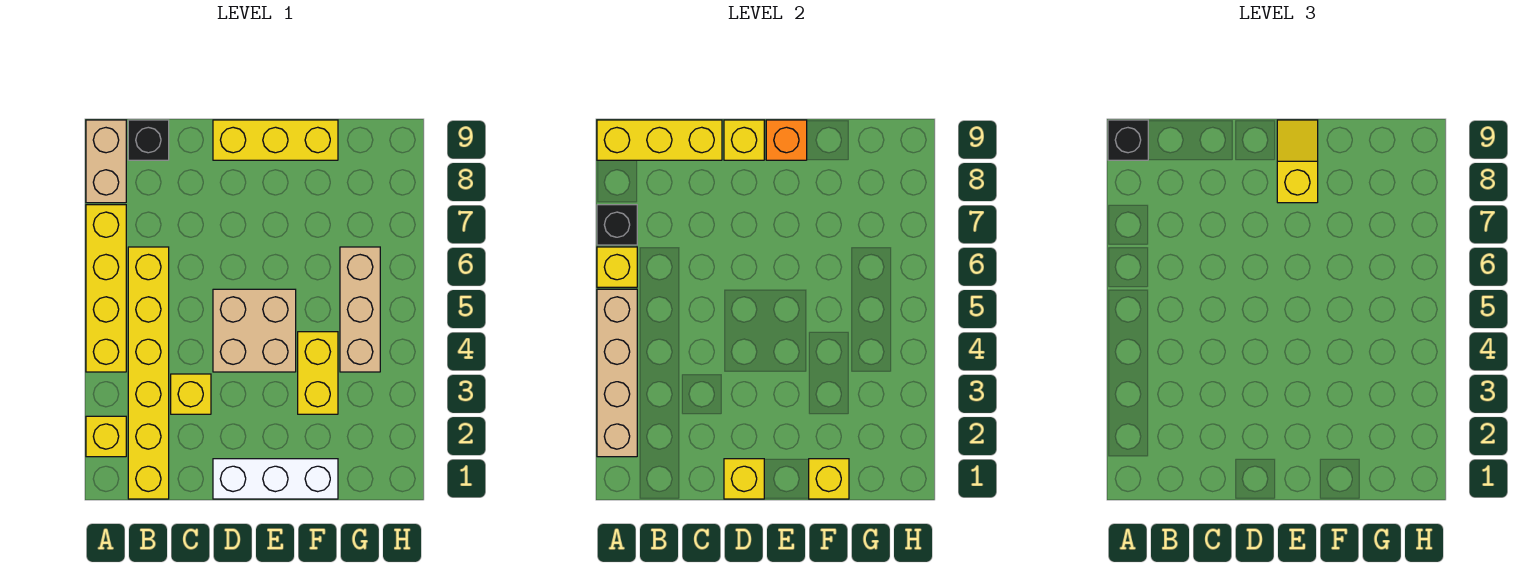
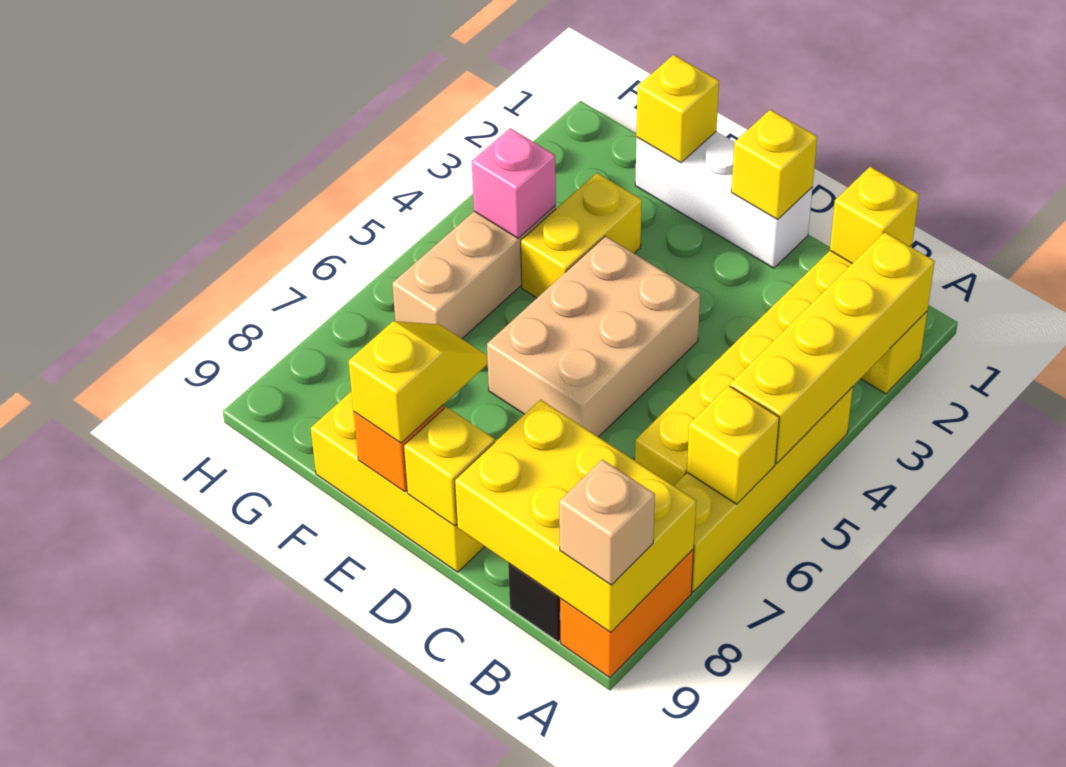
tan brick A2:A5 level 2 -> yellow brick A2:A5 level 2
black brick A7 level 2 -> none
tan brick A8:A9 level 1 -> orange brick A8:A9 level 1
yellow brick A9:C9 level 2 -> yellow brick A8:C9 level 2
black brick A9 level 3 -> tan brick A9 level 3
yellow brick C3 level 1 -> yellow brick B1 level 2
tan brick D4:E5 level 1 -> tan brick D4:E6 level 1
yellow slope E8:E9 level 3 top 8 -> yellow slope E8:E9 level 3 top 9
none -> pink brick G4 level 2

